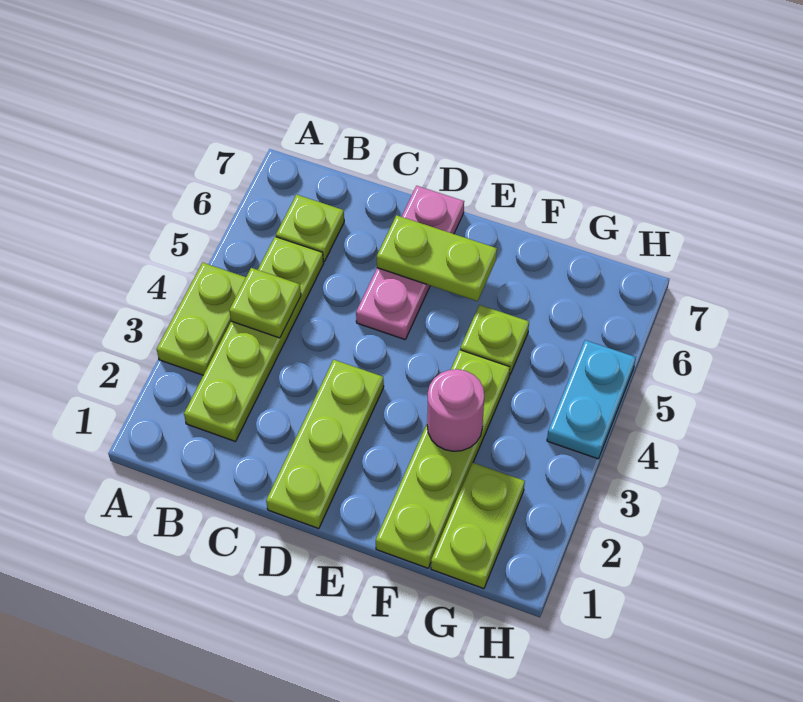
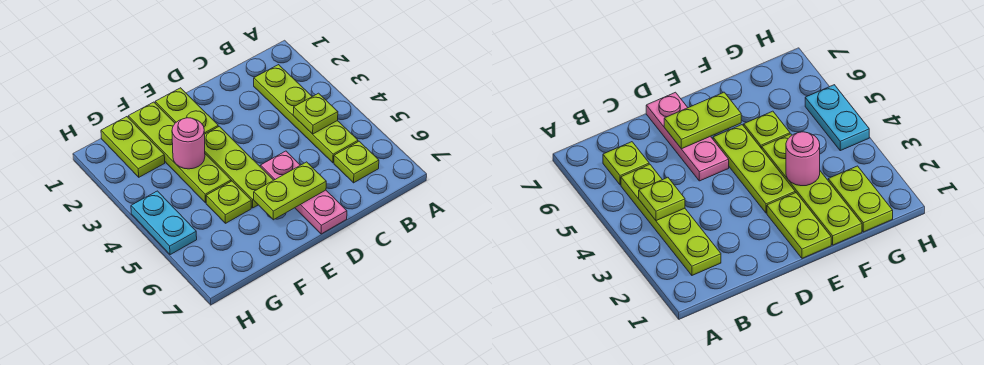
lime plate A3:A4 level 1 -> lime plate E1:E2 level 1
lime plate D1:D3 level 1 -> lime plate E3:E5 level 1

